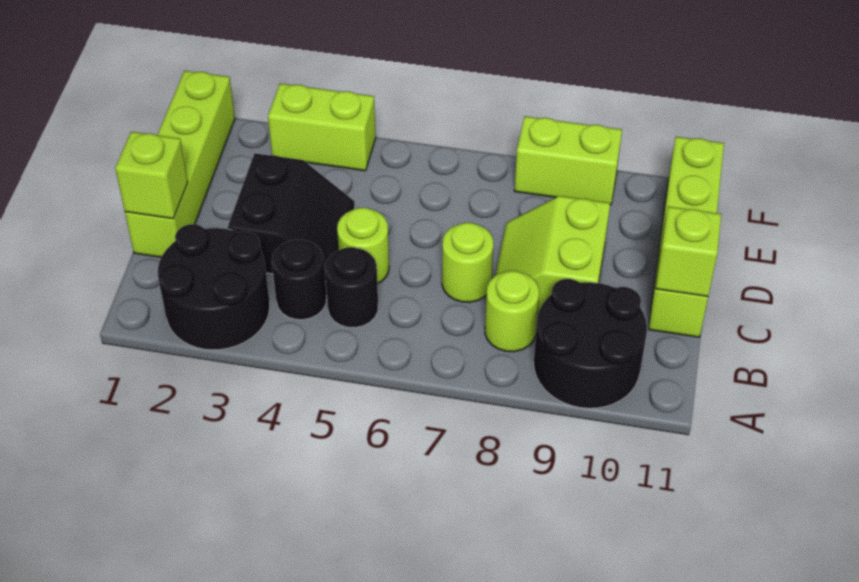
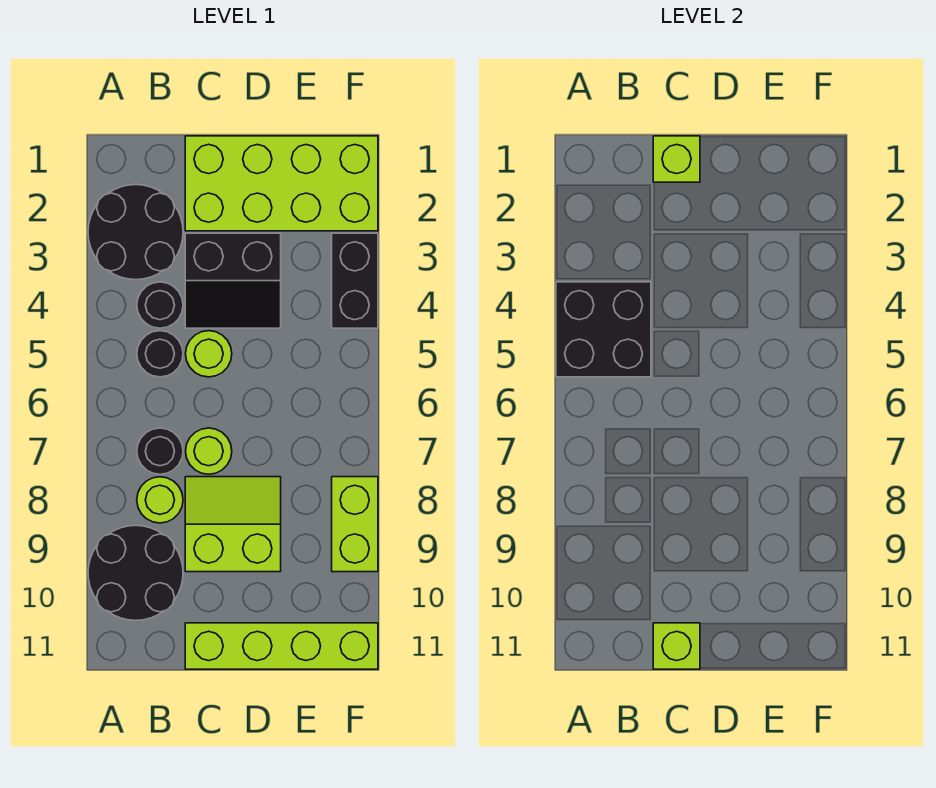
none -> black brick A4:B5 level 2
none -> black round brick B7 level 1
lime brick C1:F1 level 1 -> lime brick C1:F2 level 1
lime brick F3:F4 level 1 -> black brick F3:F4 level 1

